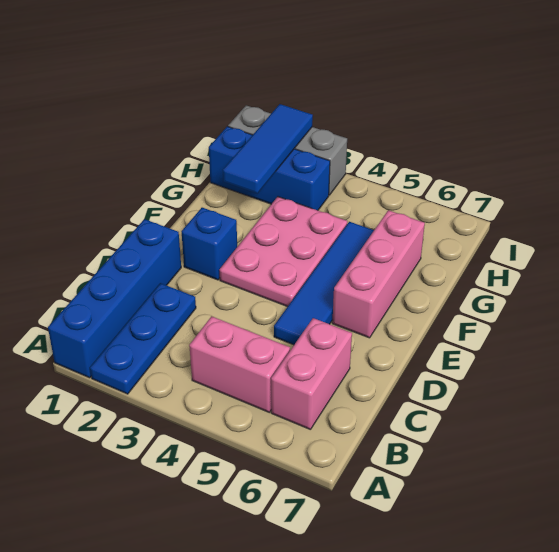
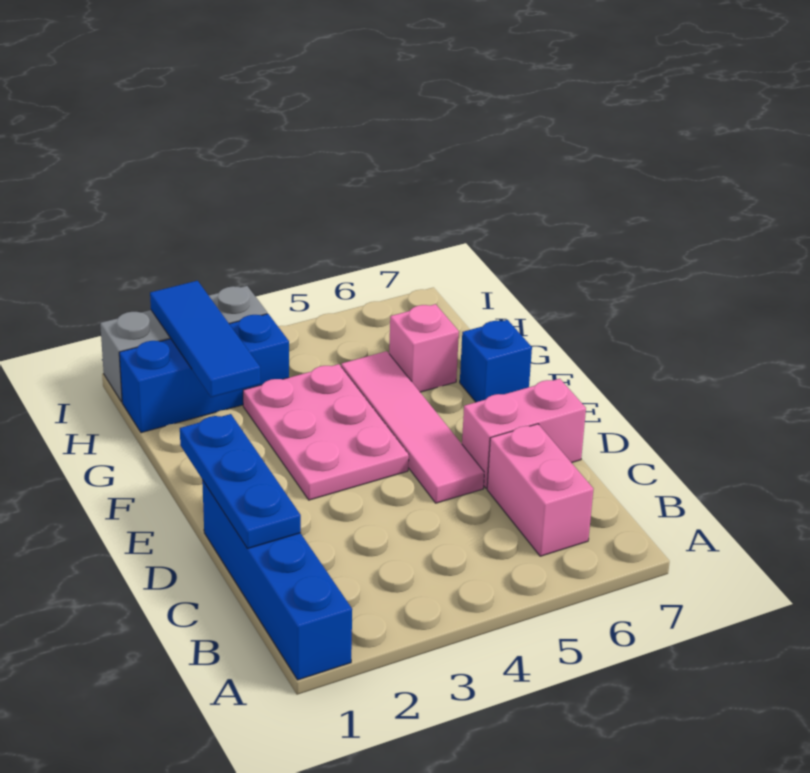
blue plate A2:C2 level 1 -> blue plate C1:E1 level 2
pink brick B4:B5 level 1 -> pink brick D6:D7 level 1
blue tile D5:G5 level 1 -> pink tile D5:G5 level 1
blue brick E2 level 1 -> blue brick F7 level 1
pink brick E6:G6 level 1 -> pink brick G6 level 1

